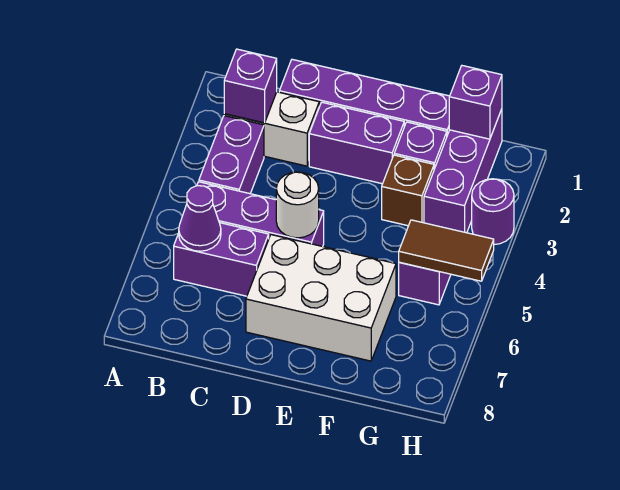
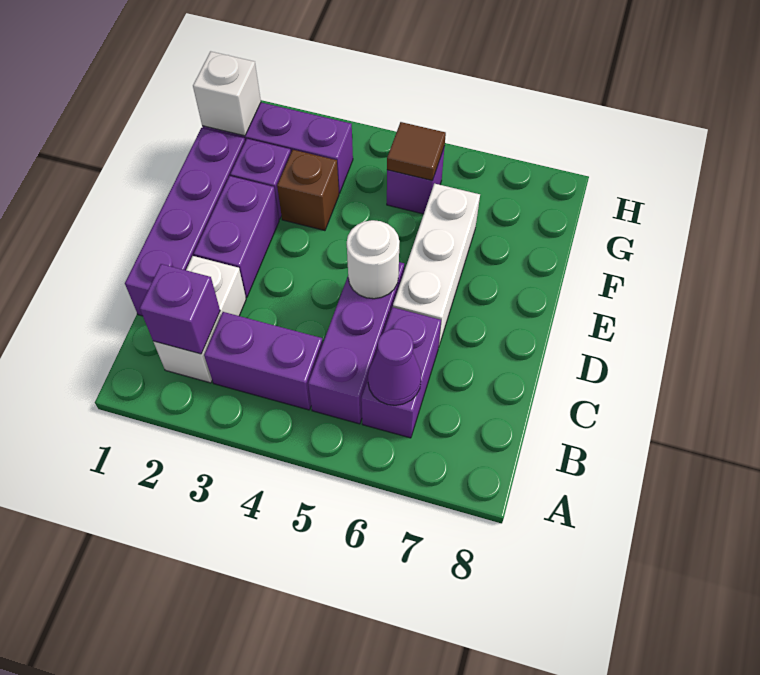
white brick D6:F7 level 1 -> white brick D6:F6 level 1
purple brick G1 level 2 -> white brick G1 level 2
brown tile G5:H5 level 2 -> brown tile G5 level 2
purple round brick H3 level 1 -> none

